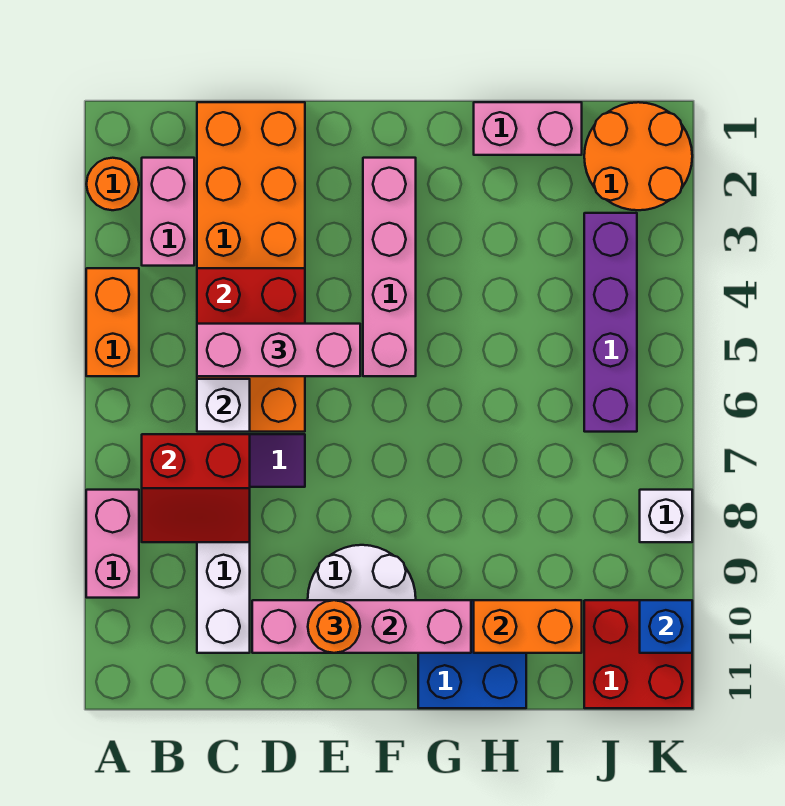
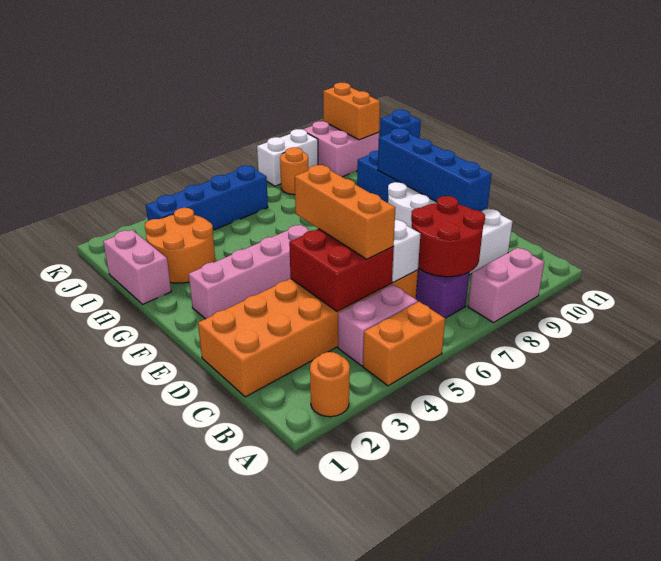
pink brick B2:B3 level 1 -> pink brick B4:B5 level 1
red slope B7:C8 level 2 top 7 -> red round brick B7:C8 level 2
pink brick C5:E5 level 3 -> orange brick C5:E5 level 3
pink brick D10:G10 level 2 -> blue brick D10:G10 level 2
orange round brick E10 level 3 -> orange round brick J8 level 1
orange brick H10:I10 level 2 -> orange brick J11:K11 level 2
orange round brick J1:K2 level 1 -> orange round brick H2:I3 level 1
purple brick J3:J6 level 1 -> blue brick J3:J6 level 1
red brick J10:K11 level 1 -> pink brick J10:K11 level 1
white brick K8 level 1 -> white brick K8:K9 level 1
blue brick K10 level 2 -> blue brick H11 level 2

